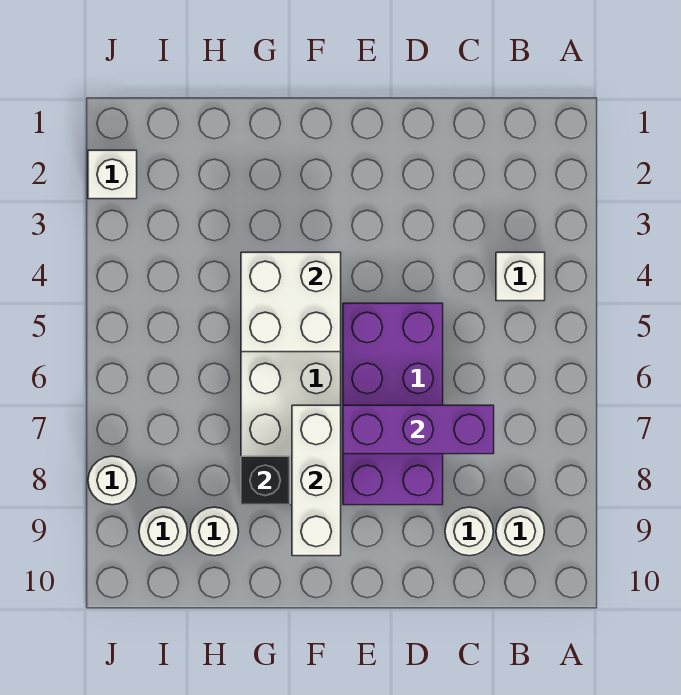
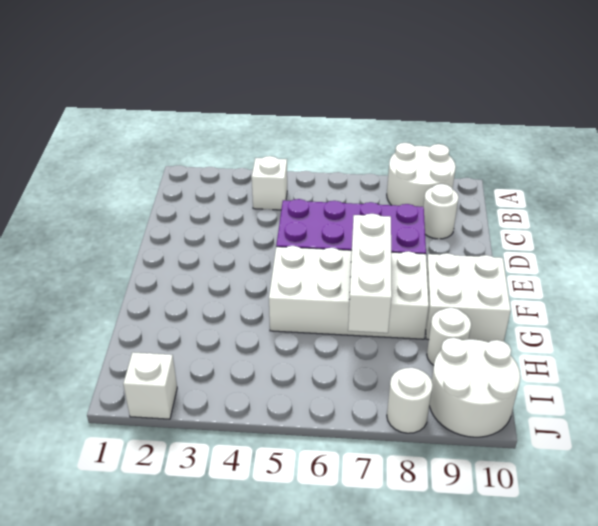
white round brick B9 level 1 -> white round brick A8:B9 level 1
purple brick C7:E7 level 2 -> none
white brick F4:G5 level 2 -> white brick F9:G10 level 1
white brick F7:F9 level 2 -> white brick F7:H7 level 2
black brick G8 level 2 -> none
white round brick I9 level 1 -> white round brick I9:J10 level 1

